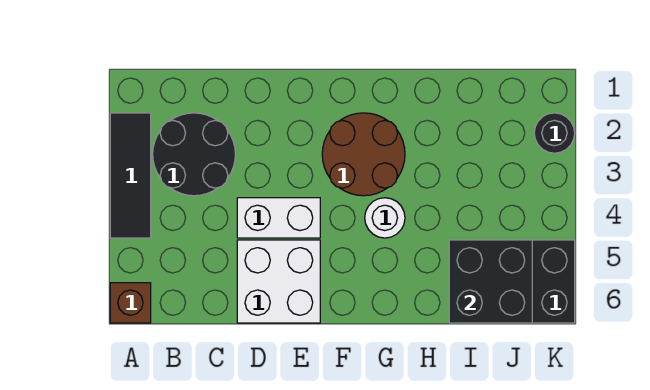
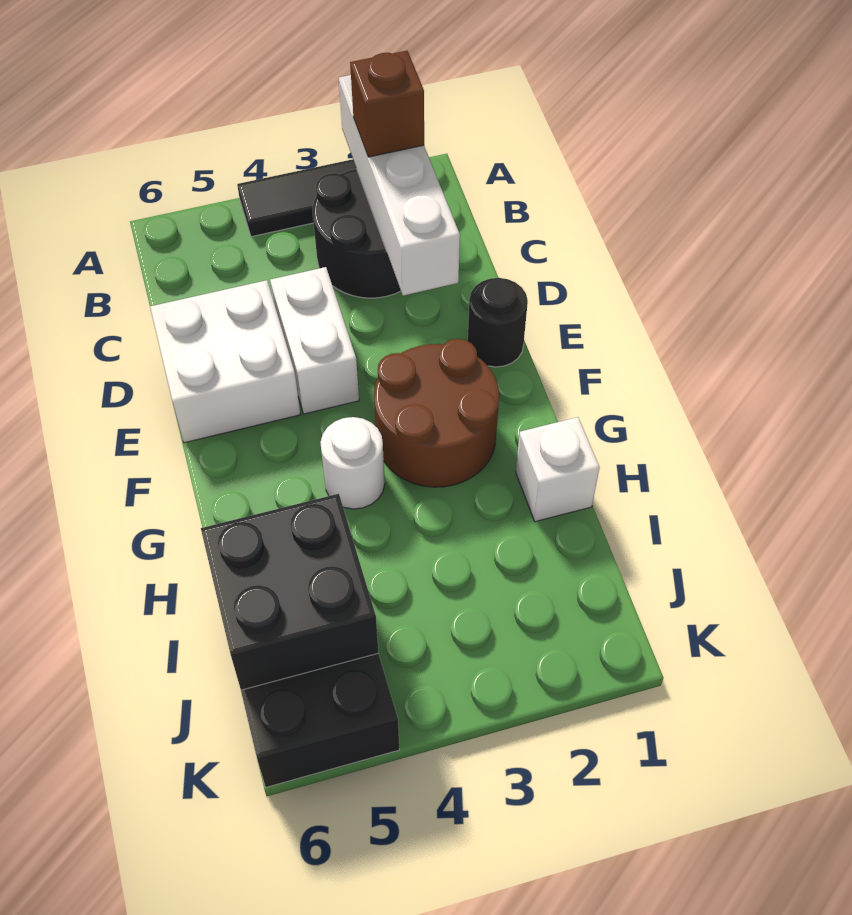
none -> white brick A2:D2 level 2
brown brick A6 level 1 -> brown brick B2 level 3
none -> white brick H1 level 1
black round brick K2 level 1 -> black round brick E1 level 1

